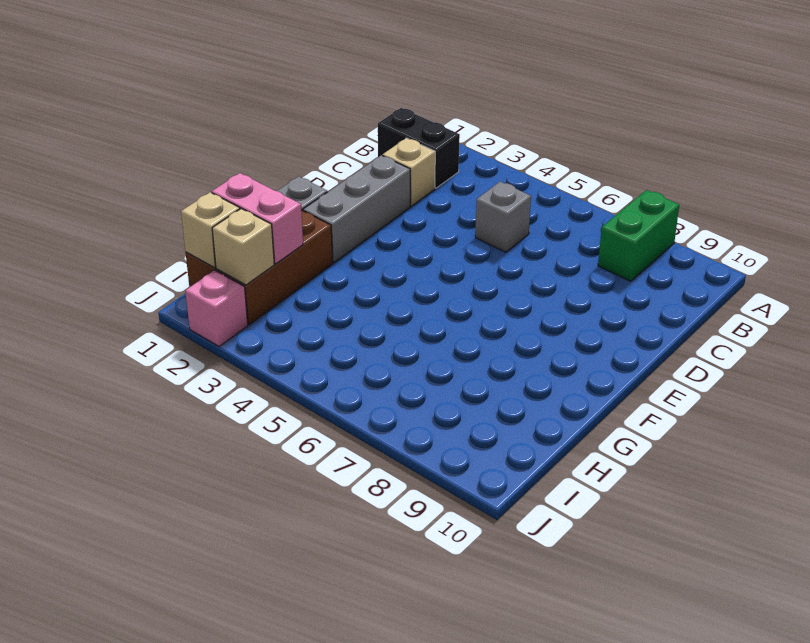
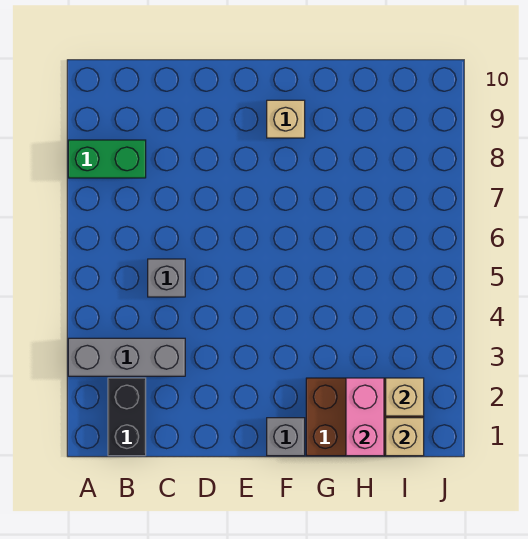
tan brick C2 level 1 -> tan brick F9 level 1
grey brick D2:F2 level 1 -> grey brick A3:C3 level 1
pink brick J2 level 1 -> none

